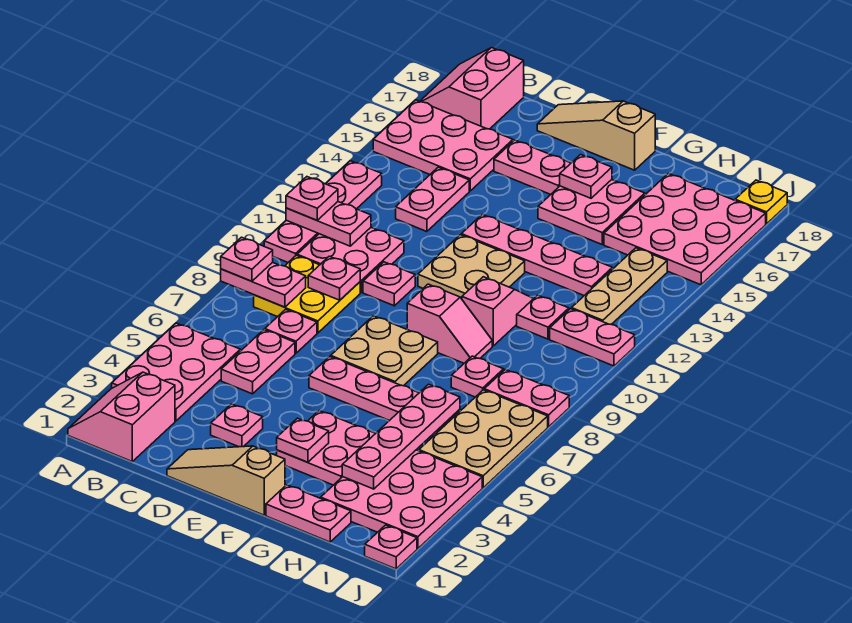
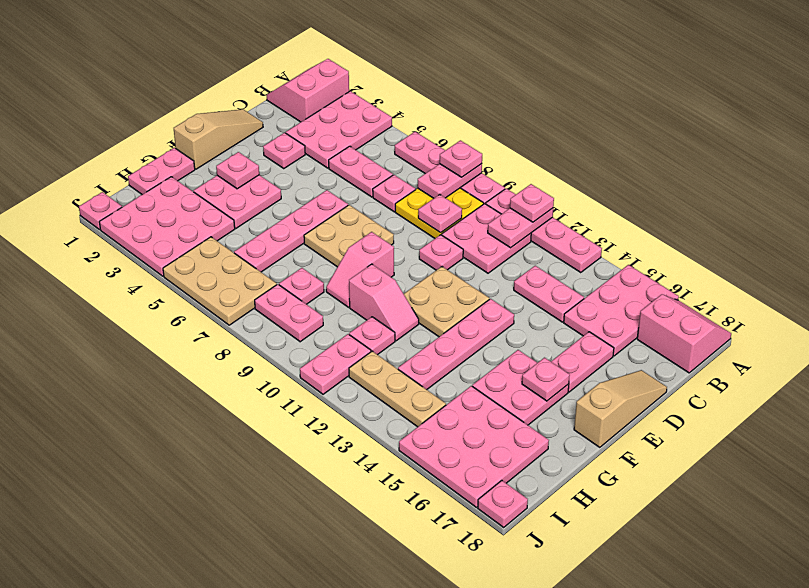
pink slope A1:B2 level 1 top B -> pink slope A1:B2 level 1 top 2
pink plate A3:B5 level 1 -> pink plate A3:C4 level 1
pink plate H3:H6 level 2 -> pink plate A6:A9 level 1
pink plate I8:J8 level 1 -> pink plate I8:I9 level 1
yellow plate J18 level 1 -> pink plate J18 level 1

